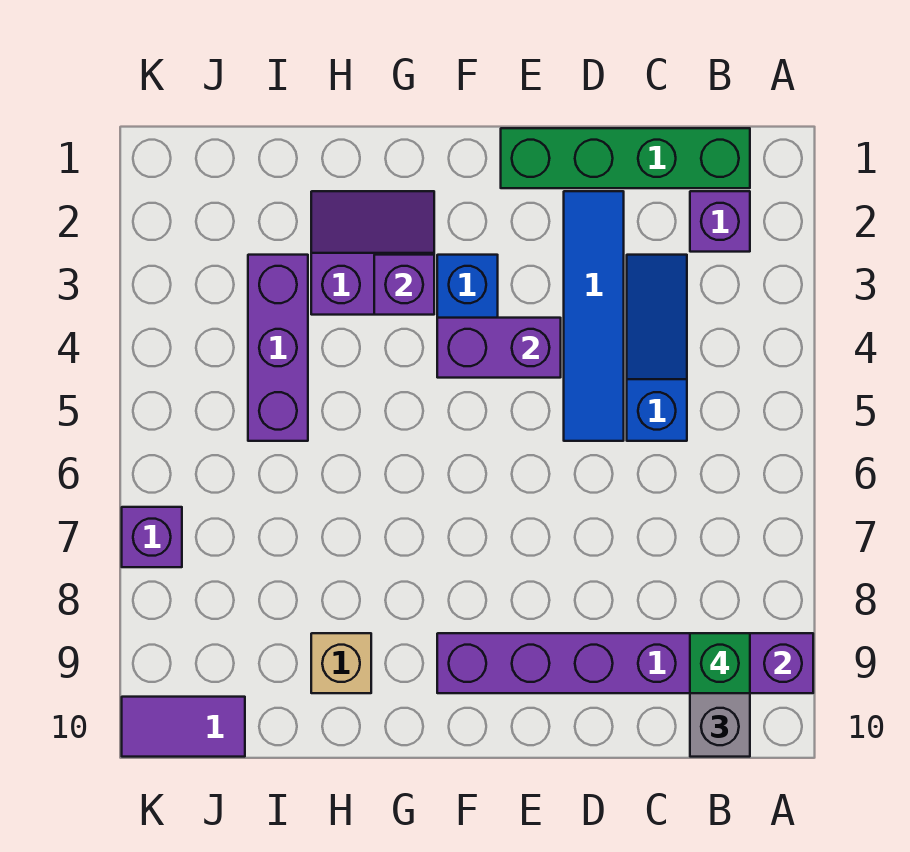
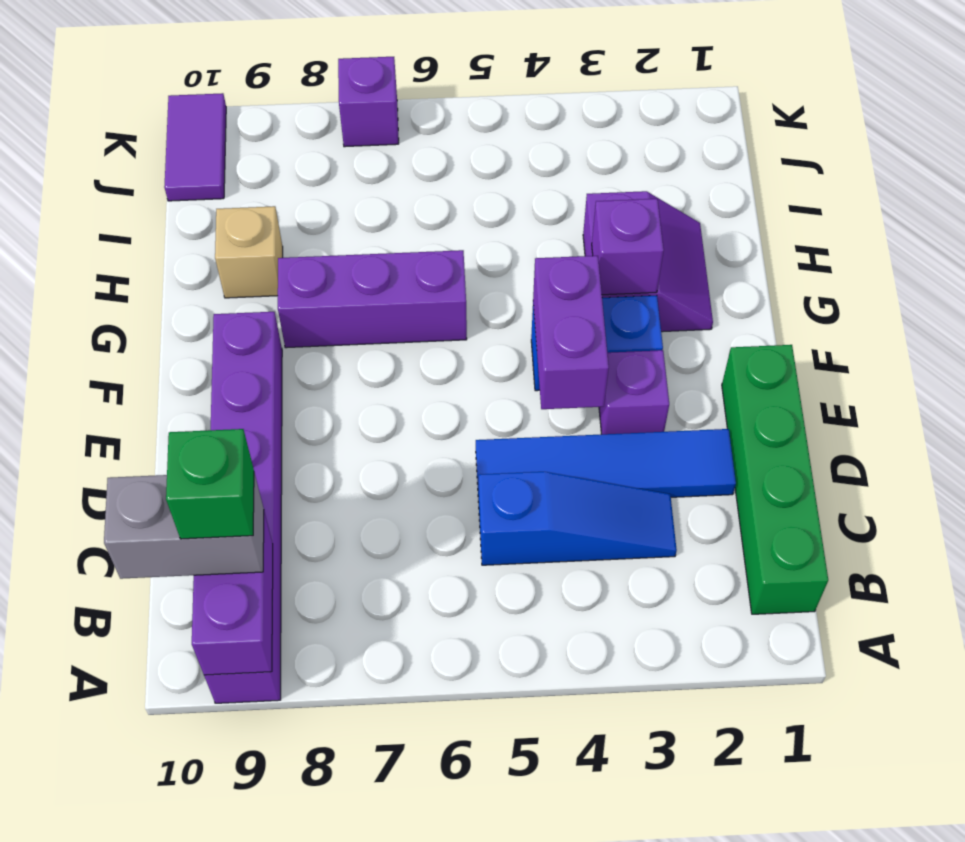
purple brick B2 level 1 -> purple brick E3 level 1
purple brick I3:I5 level 1 -> purple brick G6:G8 level 1

